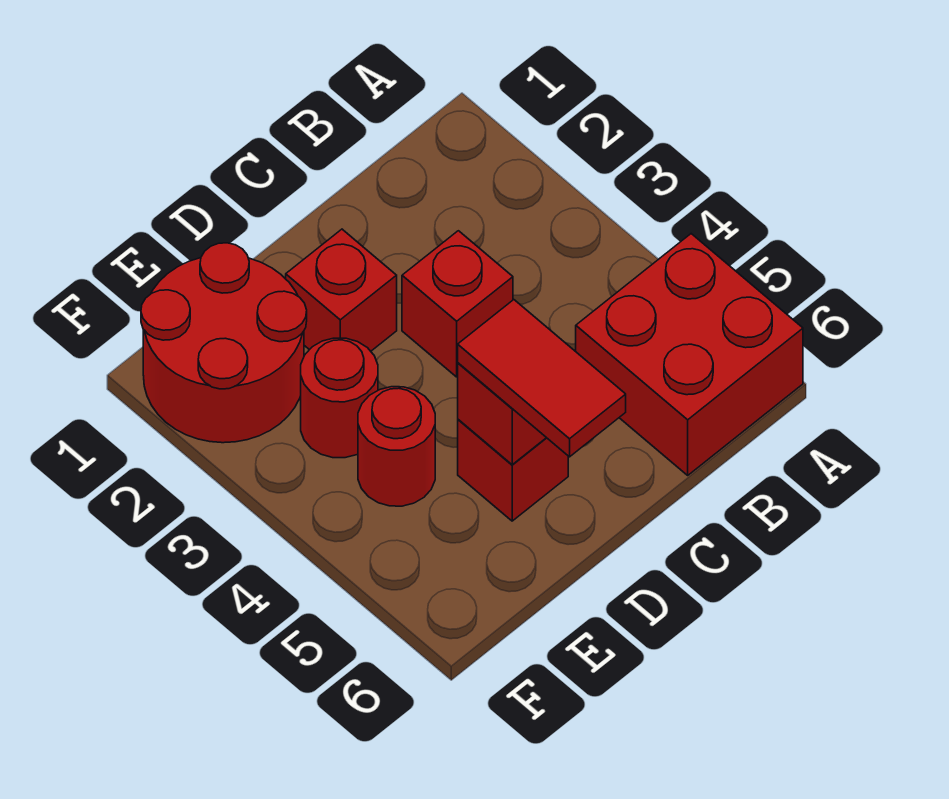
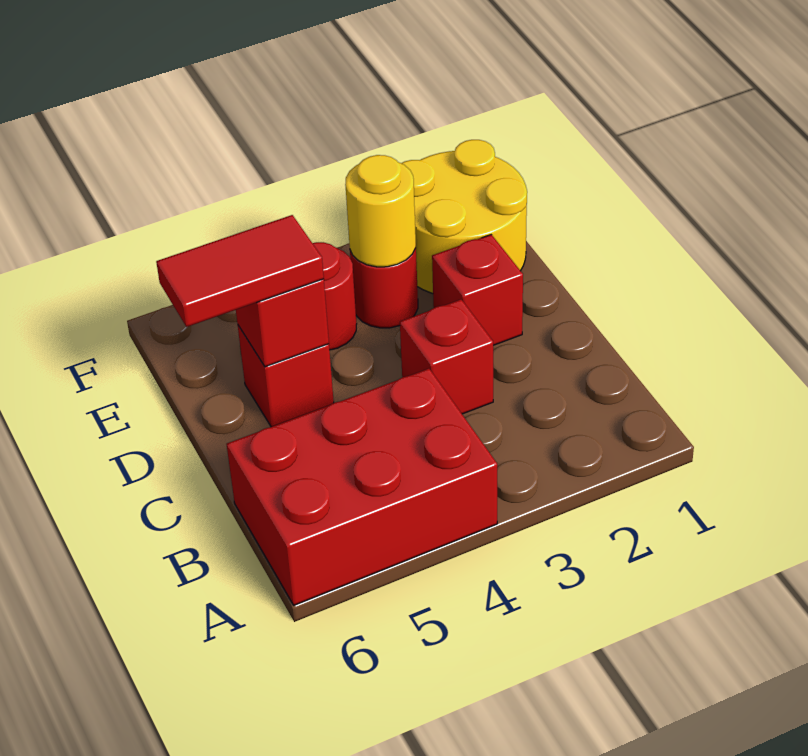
red brick A5:B6 level 1 -> red brick A4:B6 level 1
red round brick E1:F2 level 1 -> yellow round brick E1:F2 level 1
none -> yellow round brick E3 level 2

